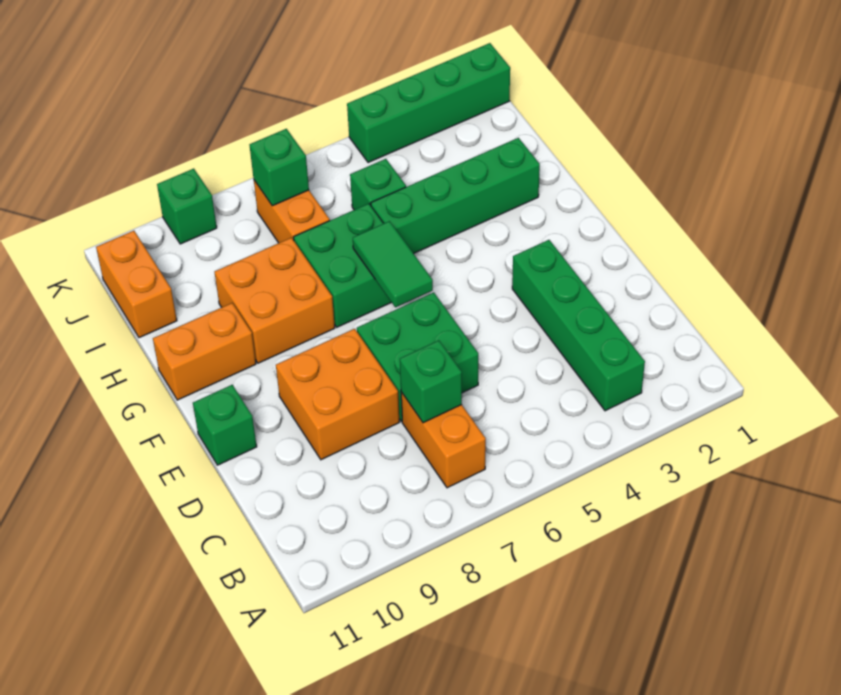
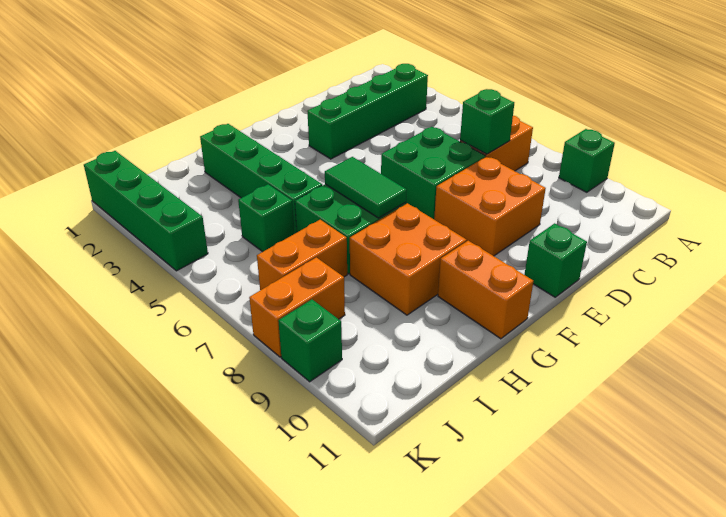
green tile F6:G6 level 2 -> green tile G6:G7 level 2
orange brick I11:J11 level 1 -> orange brick J8:K8 level 1
green brick J7 level 2 -> green brick A9 level 1

